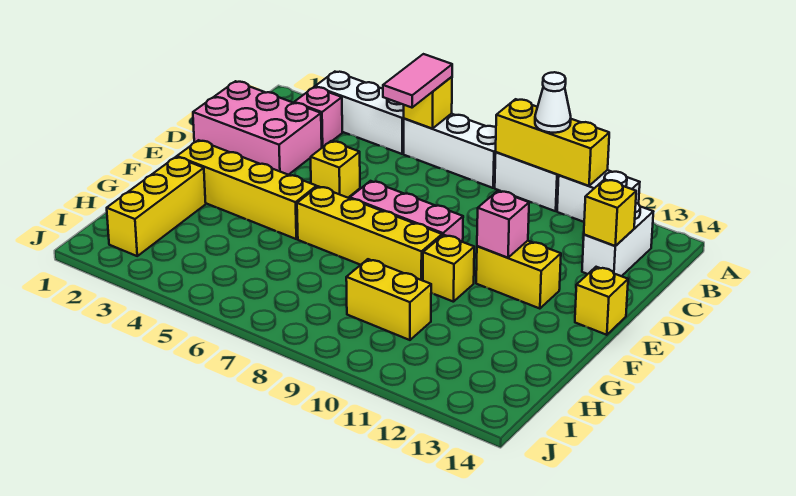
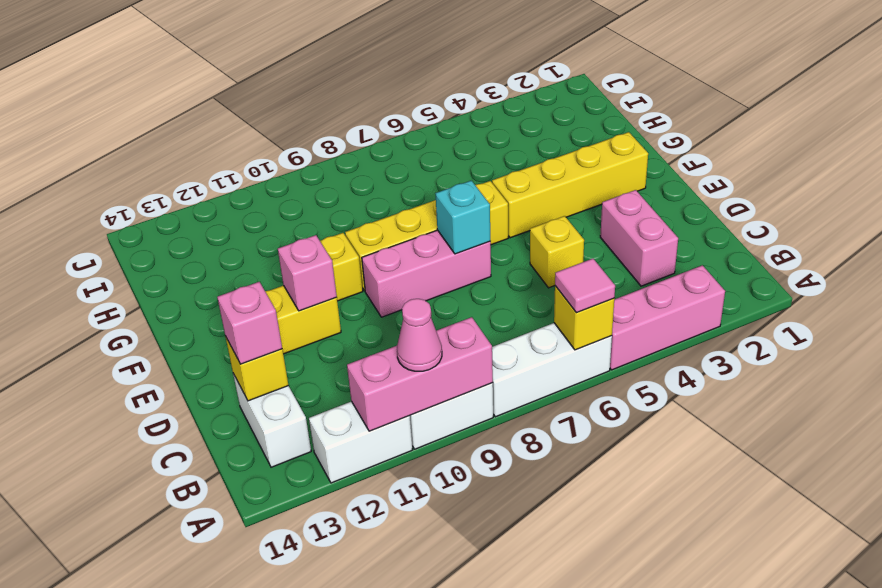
white brick A3:A5 level 1 -> pink brick A3:A5 level 1
pink tile A6:B6 level 3 -> pink tile A6 level 3
yellow brick A9:A11 level 2 -> pink brick A9:A11 level 2
white cone A10 level 3 -> pink cone A10 level 3
pink brick B3 level 1 -> pink brick C13 level 3
pink brick C1:D3 level 1 -> pink brick C3:D3 level 1
none -> cyan brick E7 level 2
yellow brick E14 level 1 -> none
yellow brick G2:I2 level 1 -> none
yellow brick H9:H10 level 1 -> none

